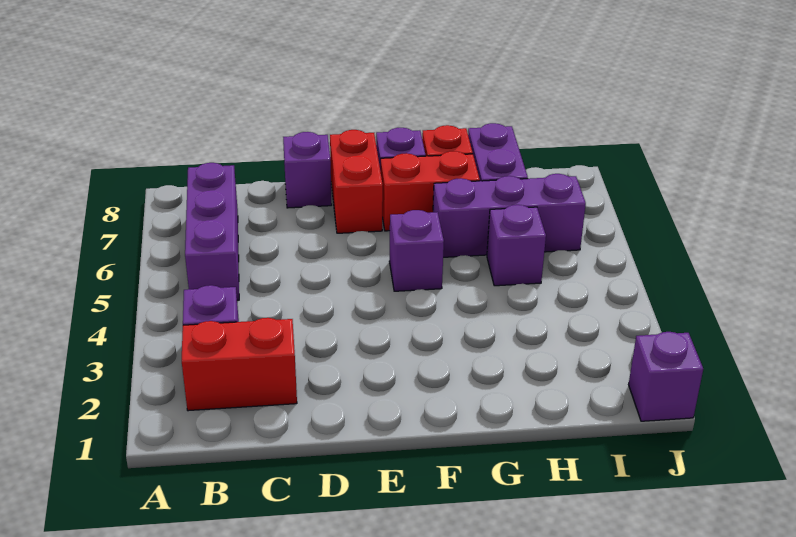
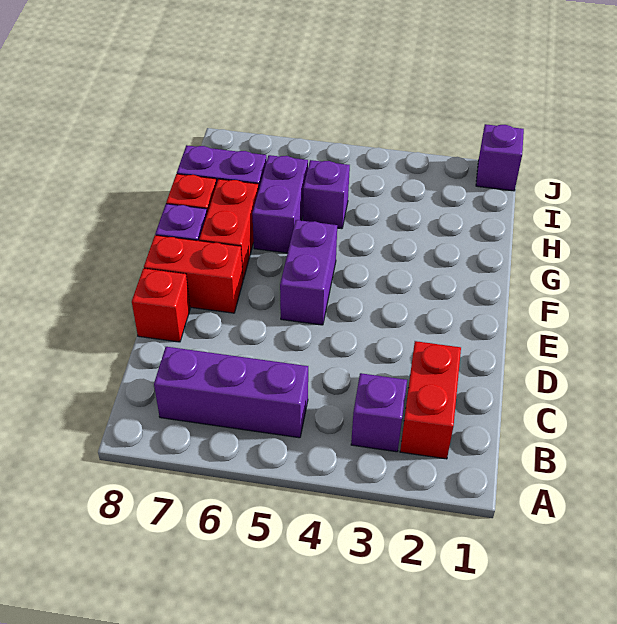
purple brick D8 level 1 -> red brick D8 level 1
purple brick F5 level 1 -> purple brick E5:F5 level 1
purple brick G6:I6 level 1 -> purple brick G6:H6 level 1

